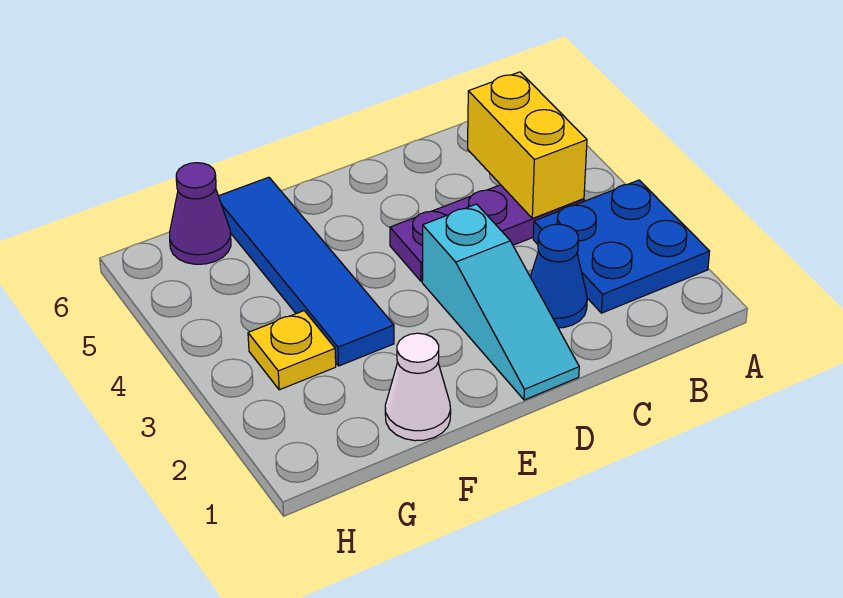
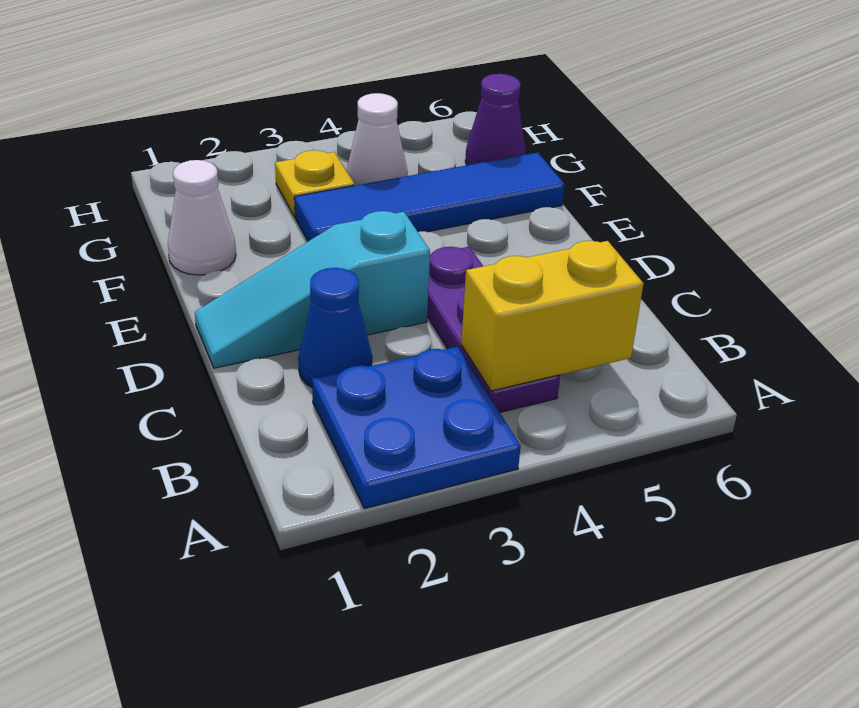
none -> white cone G4 level 1

